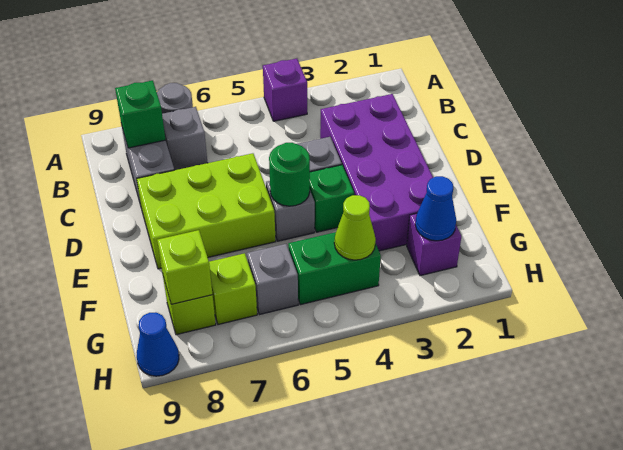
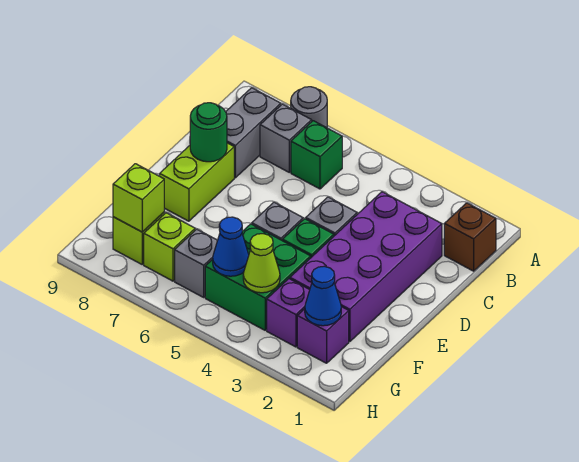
purple brick A4 level 1 -> purple brick G3 level 1
none -> brown brick B1 level 1
green brick B8 level 2 -> green brick B6 level 1
lime brick D6:E8 level 1 -> lime brick D8:E8 level 1
green round brick E5 level 2 -> green round brick D8 level 2
green brick G4:G5 level 1 -> green brick F4:G5 level 1
blue cone H9 level 1 -> blue cone G5 level 2

